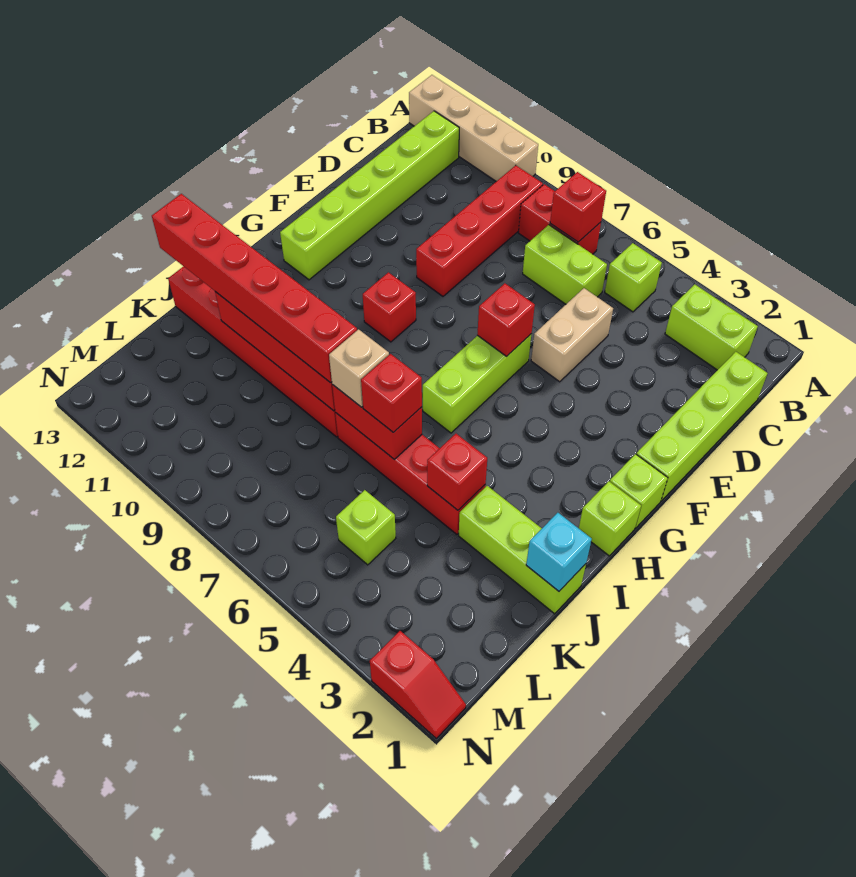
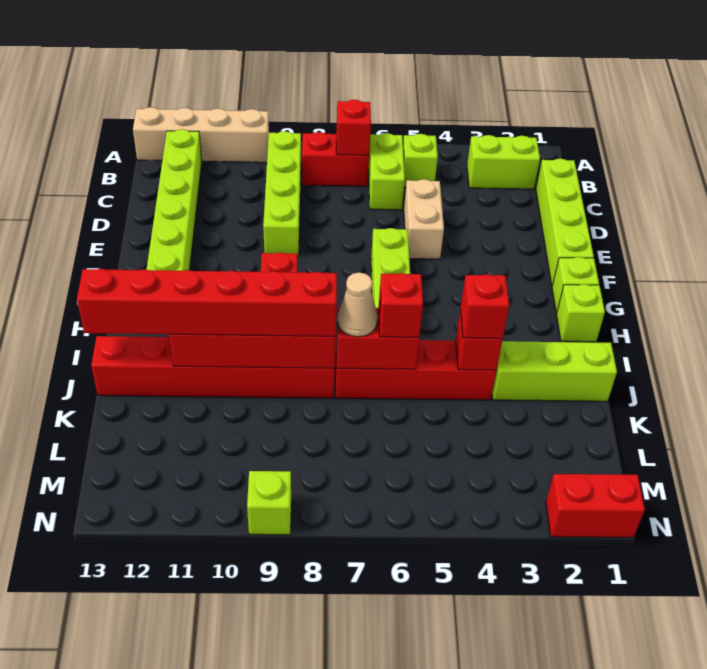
red brick B9:E9 level 1 -> lime brick B9:E9 level 1
lime brick C6:C7 level 1 -> lime brick B6:C6 level 1
red brick F6 level 2 -> red brick J4 level 3
cyan brick J1 level 2 -> none
tan brick J7 level 3 -> tan cone J7 level 3
lime brick L5 level 1 -> lime brick N9 level 1
red slope N1:N2 level 1 top 2 -> red brick N1:N2 level 1

